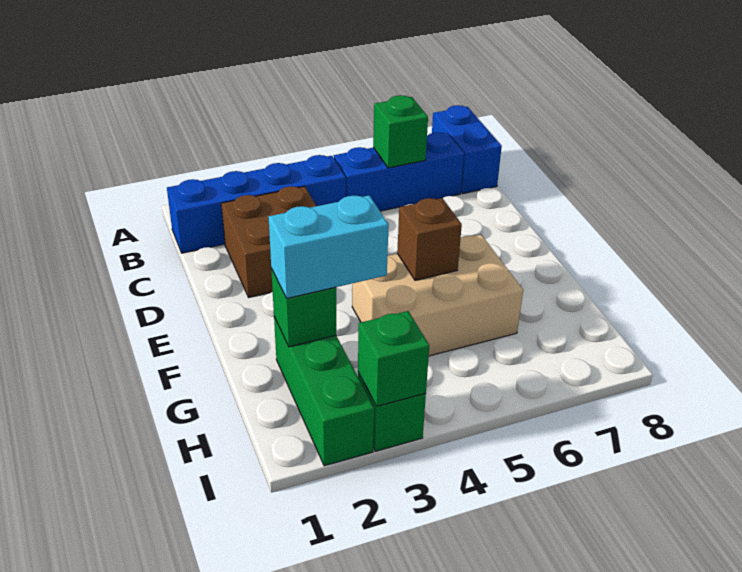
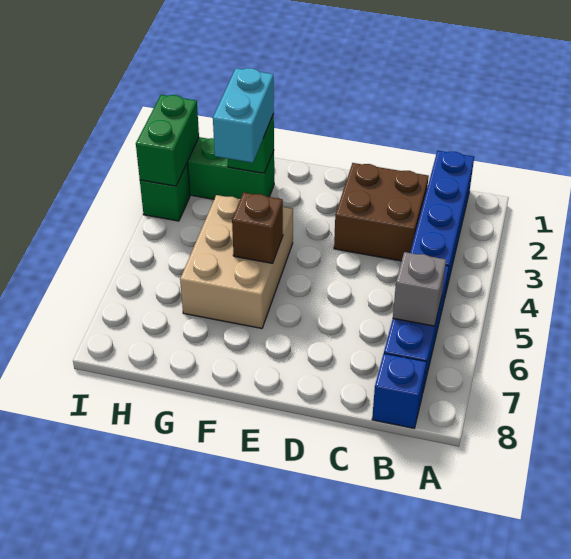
blue brick A8:B8 level 1 -> blue brick B8 level 1
green brick B6 level 2 -> grey brick B6 level 2
green brick I3 level 2 -> green brick I2:I3 level 2

